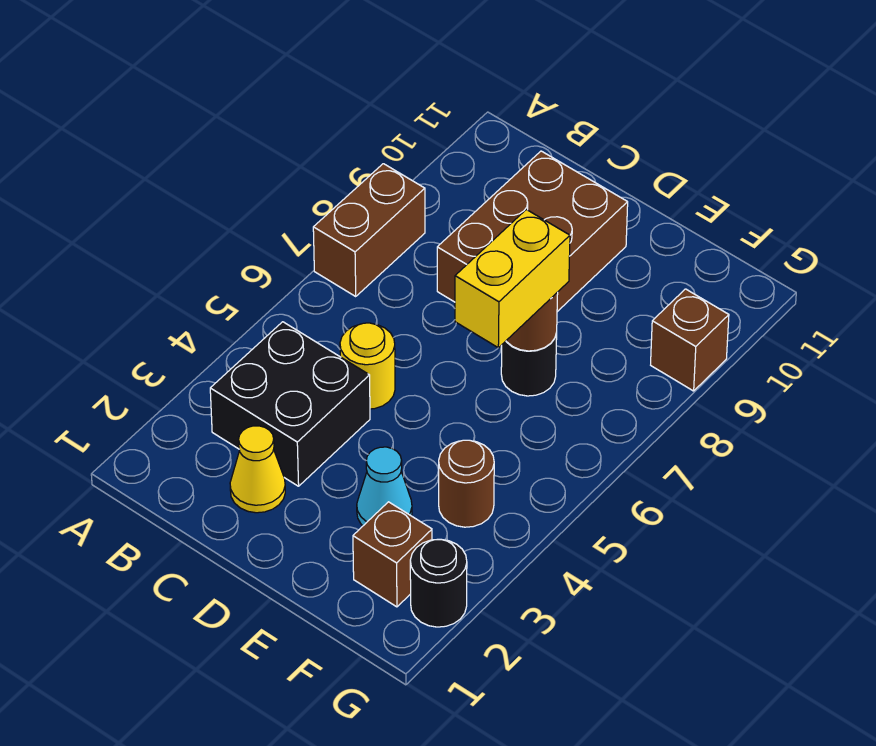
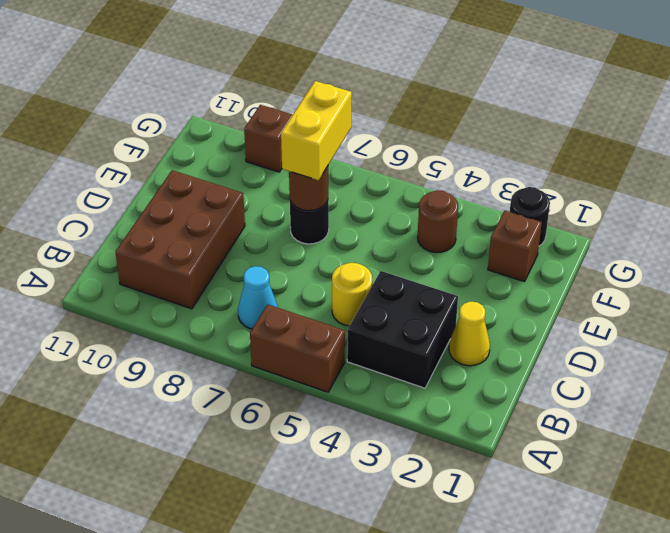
brown brick A7:A8 level 1 -> brown brick A5:A6 level 1
brown brick C8:D10 level 1 -> brown brick B9:D10 level 1
cyan cone E3 level 1 -> cyan cone B7 level 1
yellow brick E6:E7 level 3 -> yellow brick E7:F7 level 3

